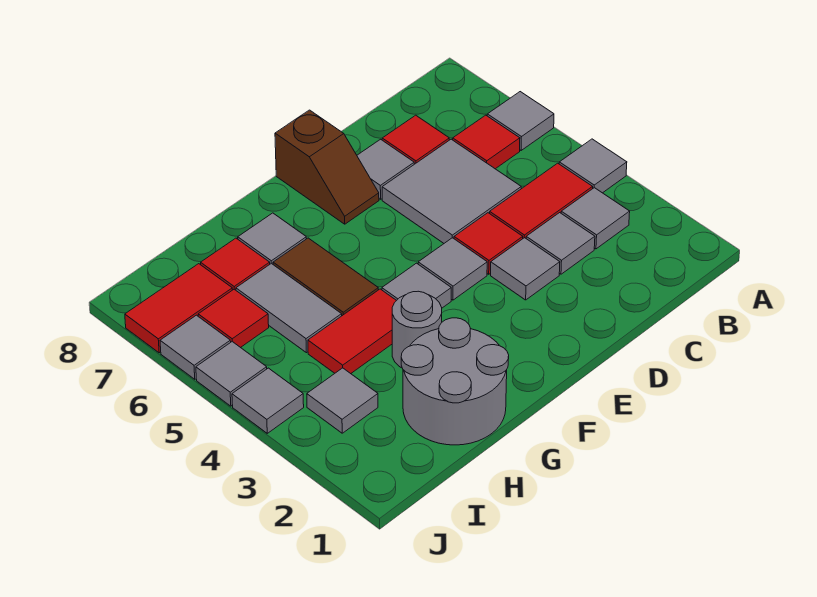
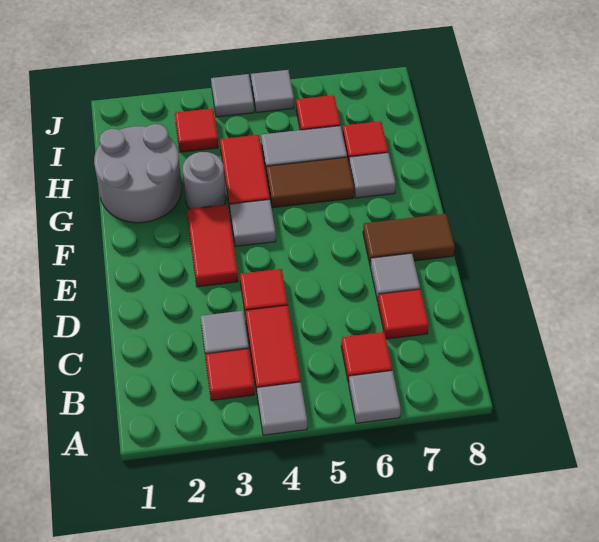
grey tile B3 level 1 -> red tile B3 level 1
grey tile C5:D6 level 1 -> none
grey tile D3 level 1 -> none
grey tile E4 level 1 -> none
brown slope E7:E8 level 1 top 8 -> brown tile E7:E8 level 1
grey tile I3 level 1 -> red tile I3 level 1
red tile I7:J7 level 1 -> red tile E3:F3 level 1
grey tile J6 level 1 -> none

